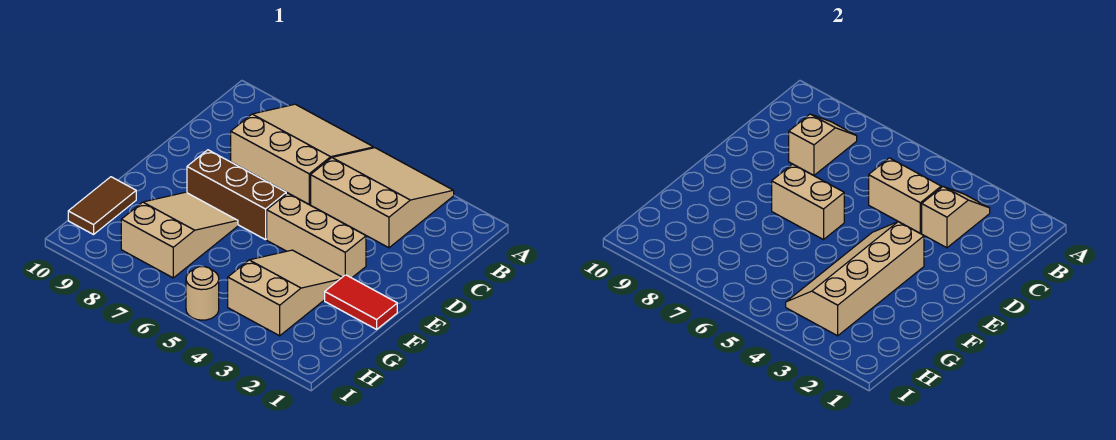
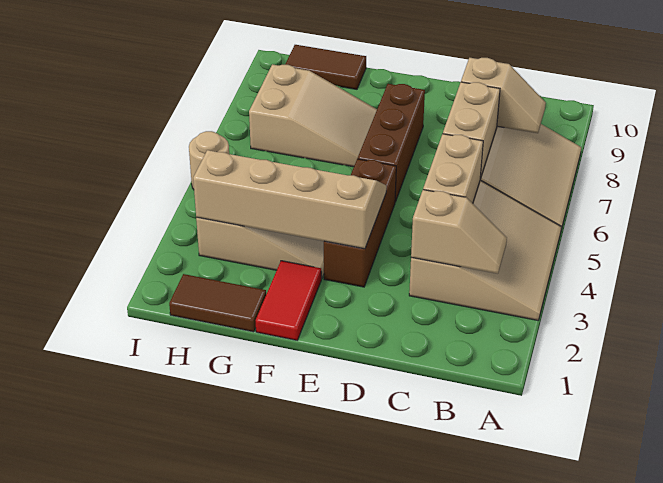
tan brick E3:E5 level 1 -> brown brick E3:E5 level 1
tan brick E6:E7 level 2 -> tan brick C6:C7 level 2
none -> brown tile G1:H1 level 1

